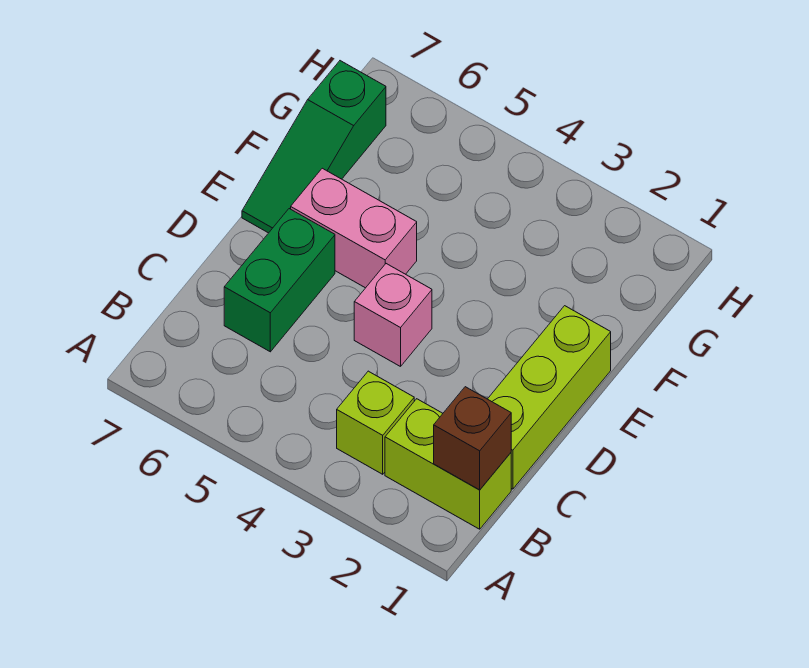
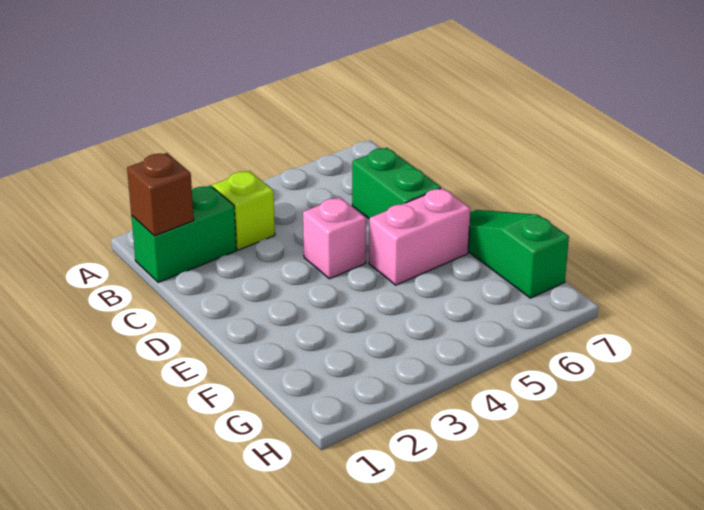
lime brick B1:B2 level 1 -> green brick B1:B2 level 1
lime brick C1:E1 level 1 -> none

